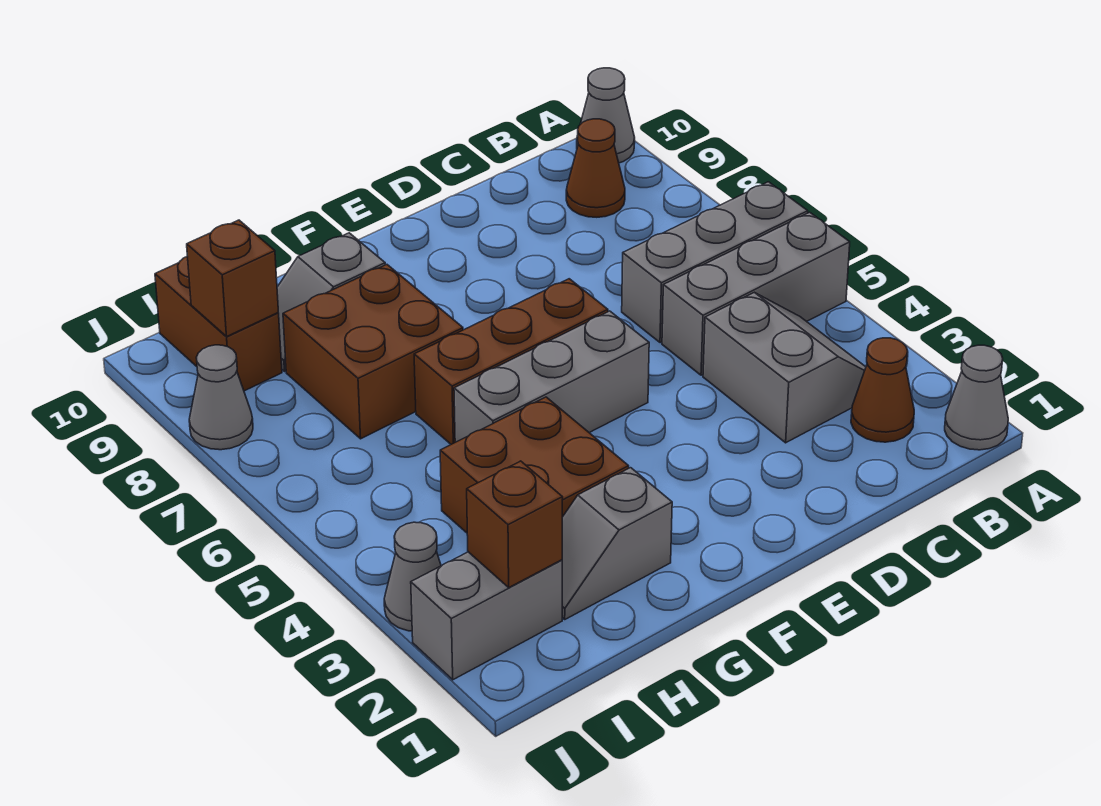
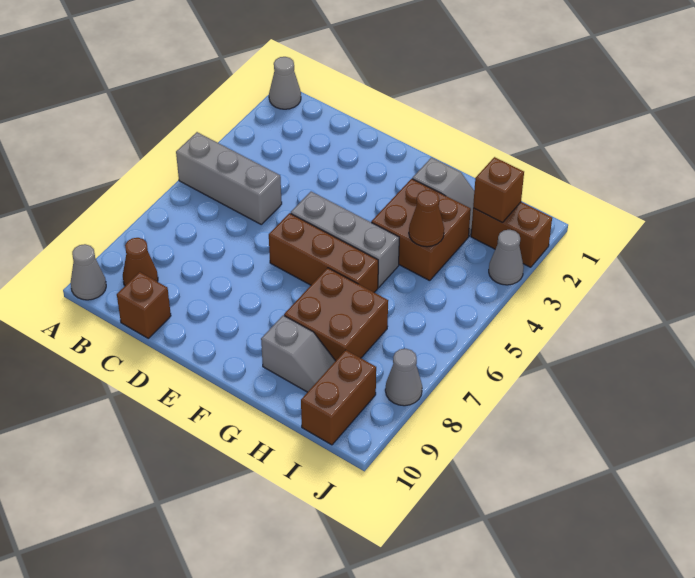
grey brick A6:C6 level 1 -> none
brown cone B2 level 1 -> brown cone H4 level 2
grey slope B3:C4 level 1 top C -> none
grey brick I2:J2 level 1 -> brown brick I2:J2 level 1
brown brick I9 level 2 -> brown brick C10 level 1

